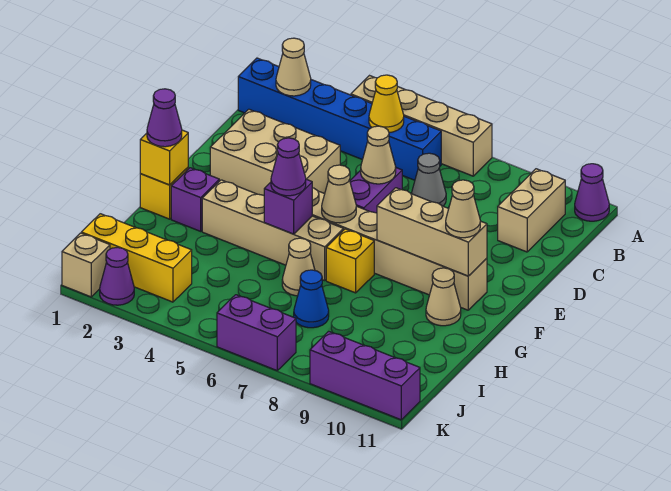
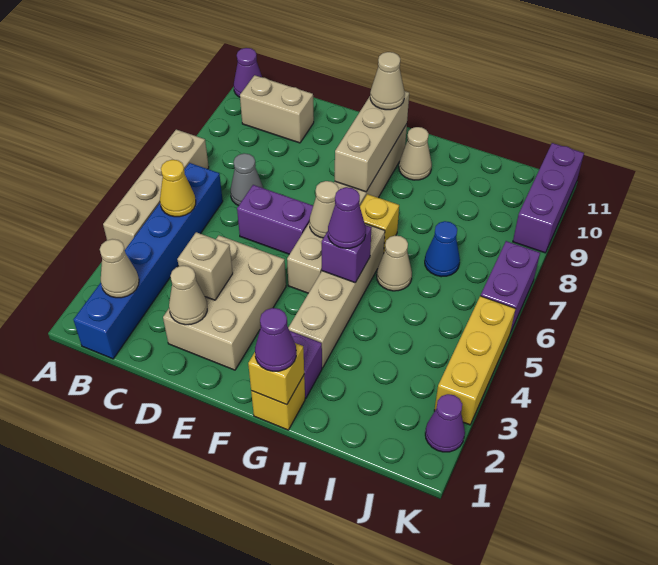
tan cone D6 level 2 -> tan cone D2 level 2
yellow brick J1:J3 level 1 -> yellow brick K3:K5 level 1
tan brick K1 level 1 -> tan brick D3 level 2

